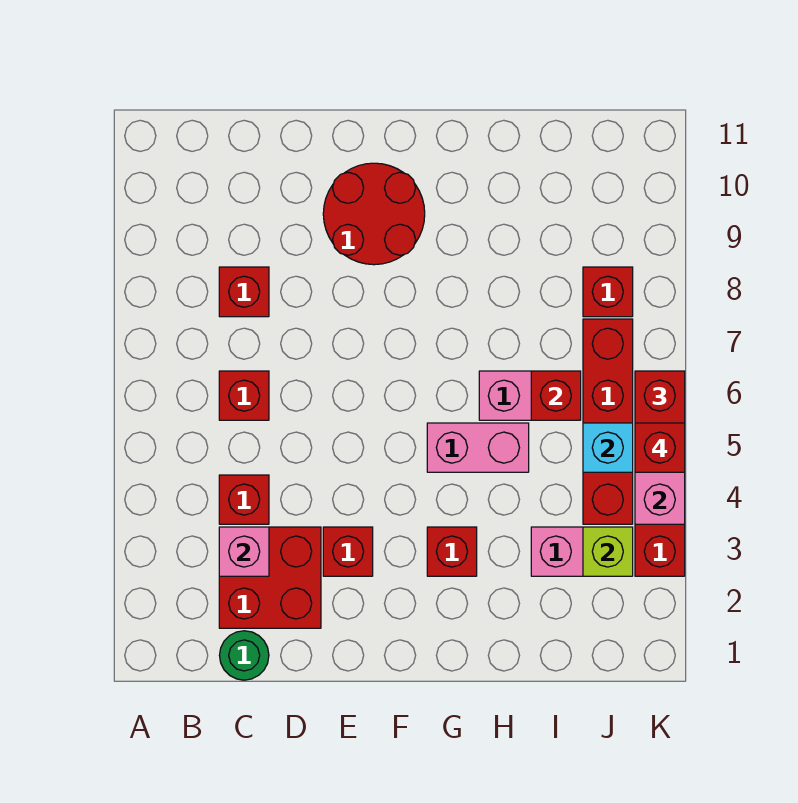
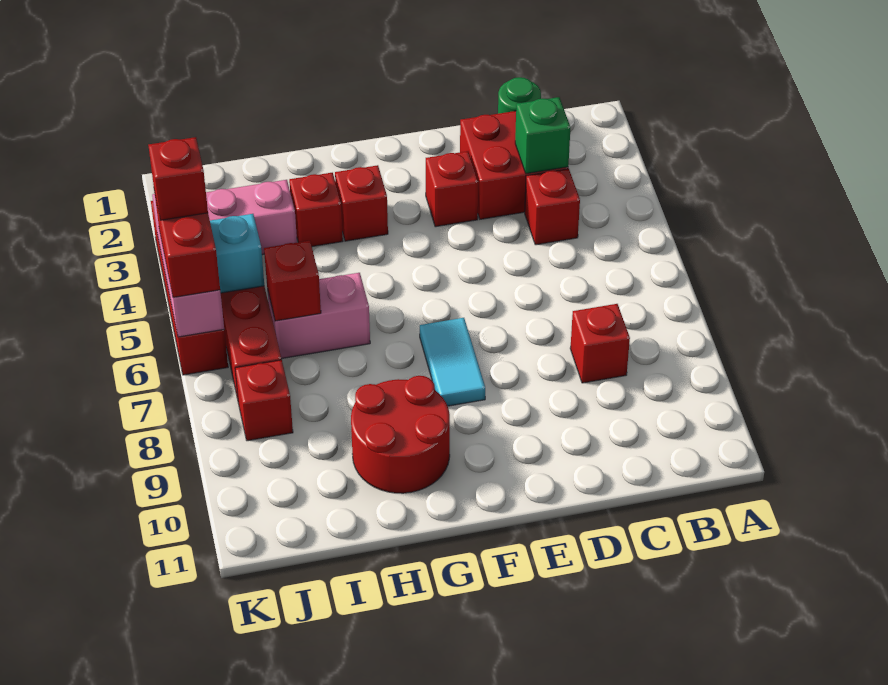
pink brick C3 level 2 -> green brick C3 level 2
red brick C6 level 1 -> red brick H3 level 1
red round brick E9:F10 level 1 -> red round brick G9:H10 level 1
none -> cyan tile F7:F8 level 1
pink brick G5:H5 level 1 -> none
lime brick J3 level 2 -> none

